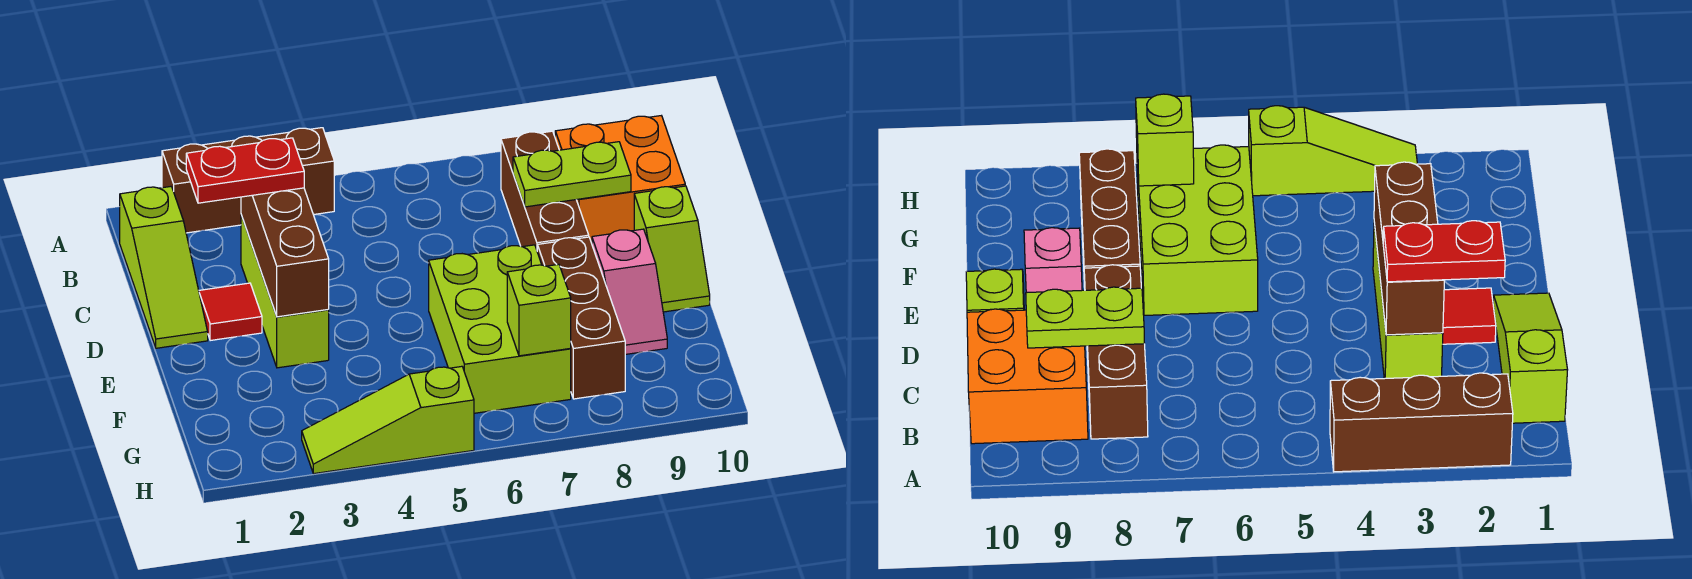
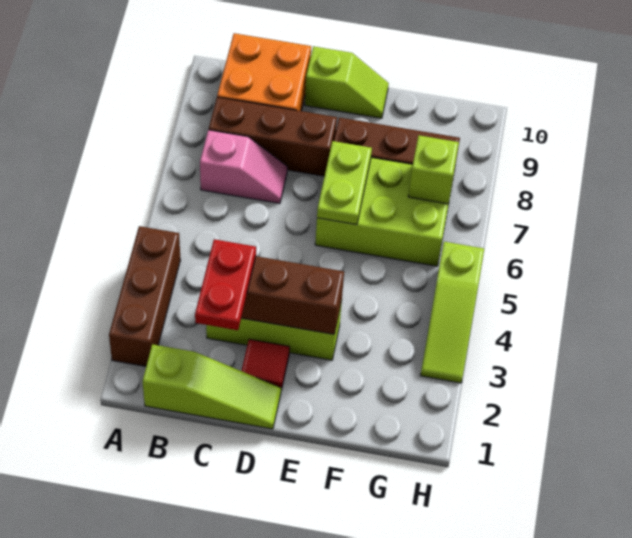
lime plate C8:C9 level 2 -> lime plate E6:E7 level 2
pink slope E9:F9 level 1 top E -> pink slope B7:C7 level 1 top B

